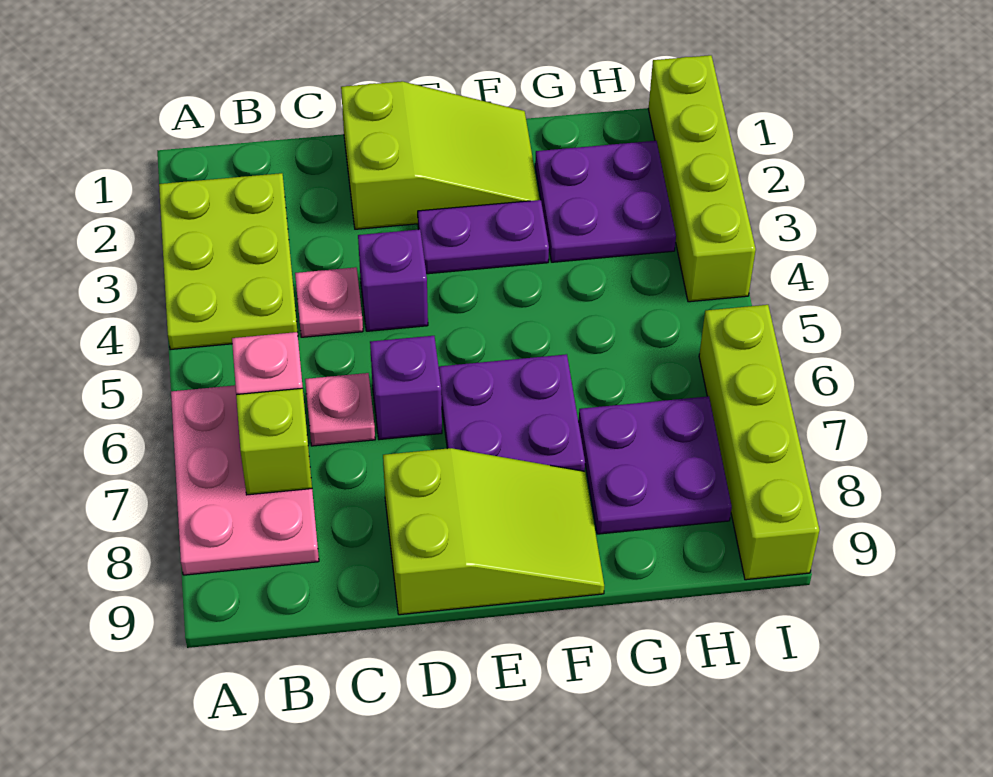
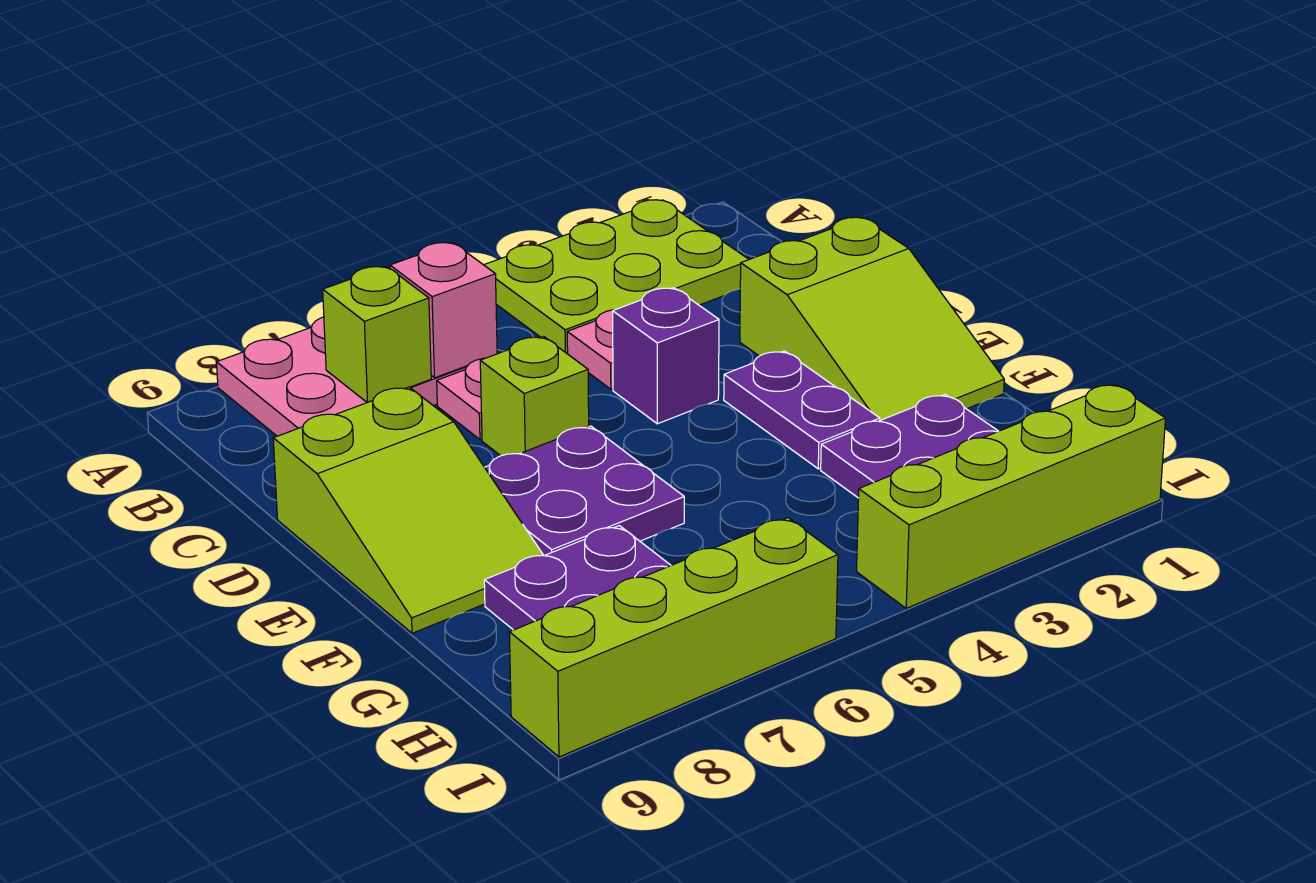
purple brick D6 level 1 -> lime brick D6 level 1

